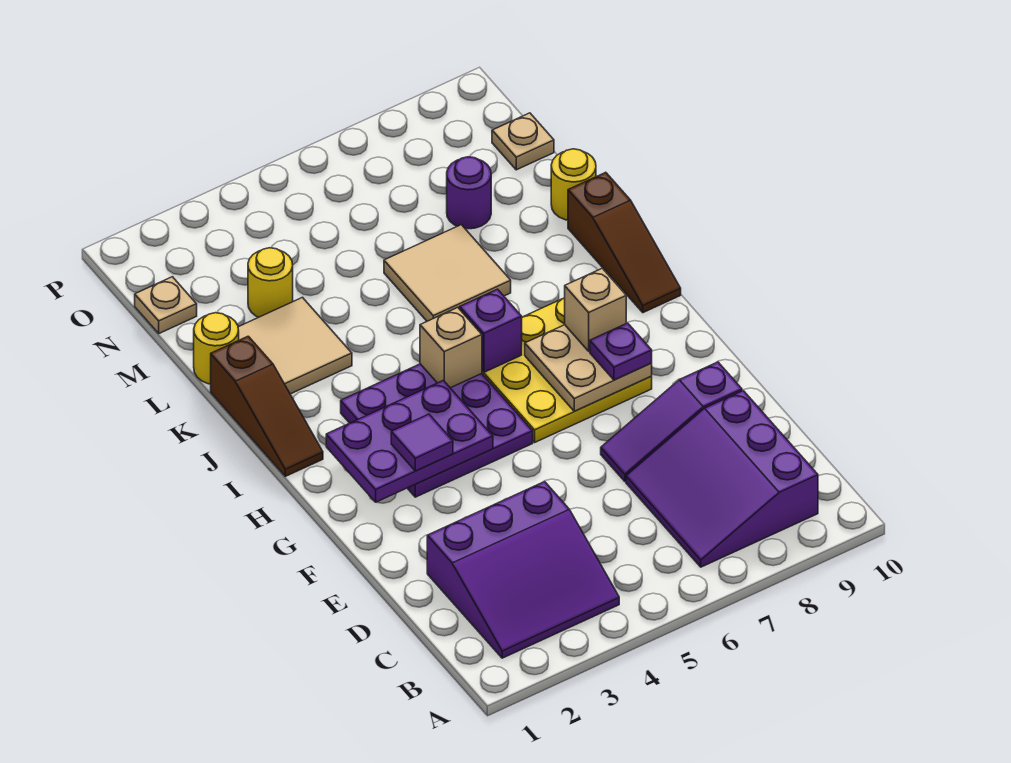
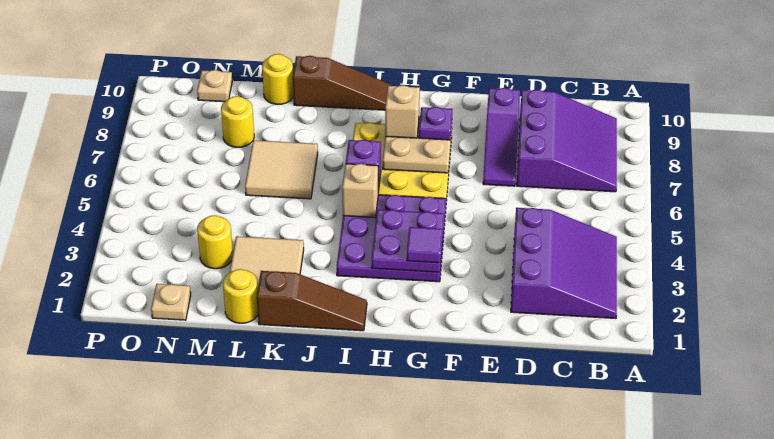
purple slope B7:D9 level 1 top 9 -> purple slope B7:D9 level 1 top D
purple plate G2:H4 level 2 -> purple plate G3:H4 level 2
purple round brick M8 level 1 -> yellow round brick M8 level 1

